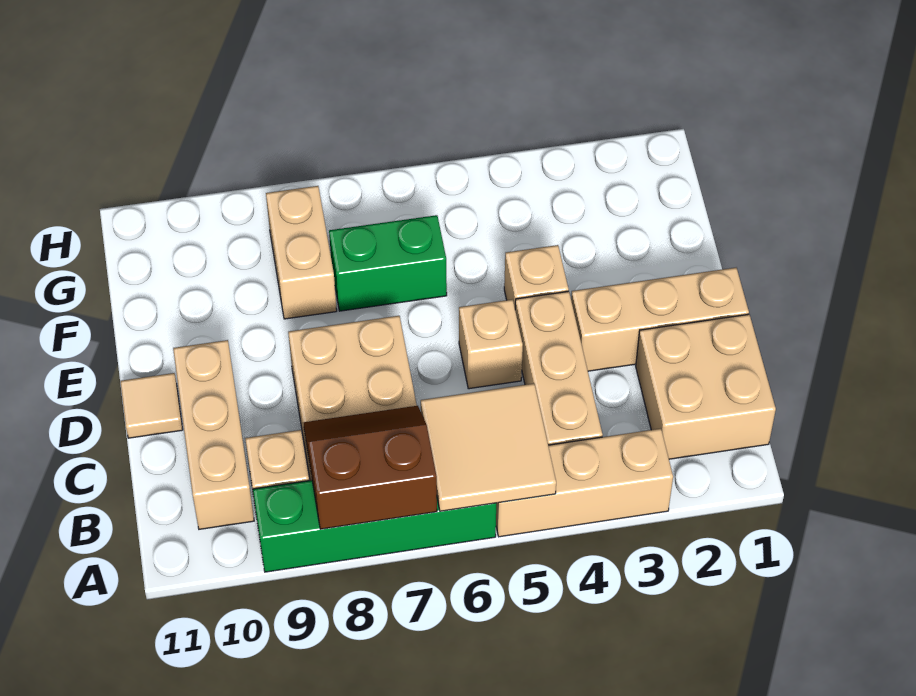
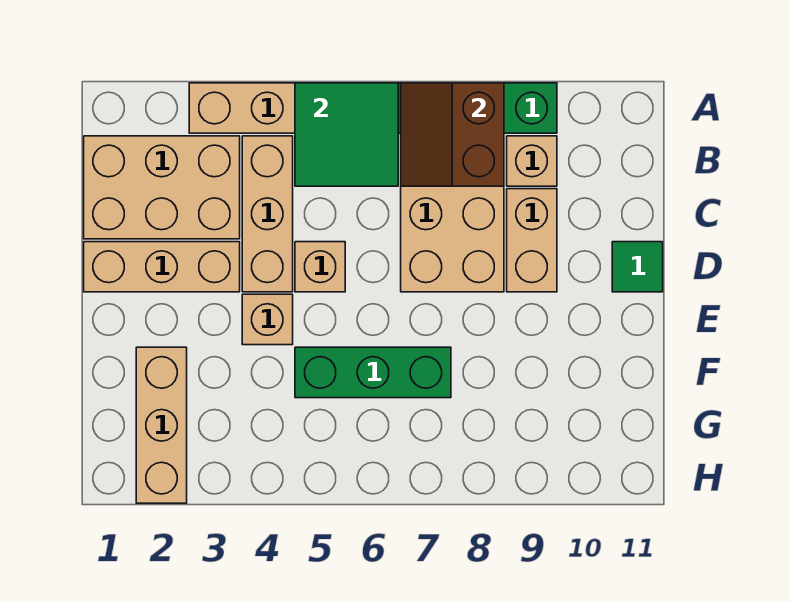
tan tile A5:B6 level 2 -> green tile A5:B6 level 2
brown slope A7:B8 level 2 top A -> brown slope A7:B8 level 2 top 8
tan brick B1:C2 level 1 -> tan brick B1:C3 level 1
tan brick B10:D10 level 1 -> tan brick F2:H2 level 1
tan tile D11 level 1 -> green tile D11 level 1
green brick F6:F7 level 1 -> green brick F5:F7 level 1
tan brick F8:G8 level 1 -> tan brick C9:D9 level 1

